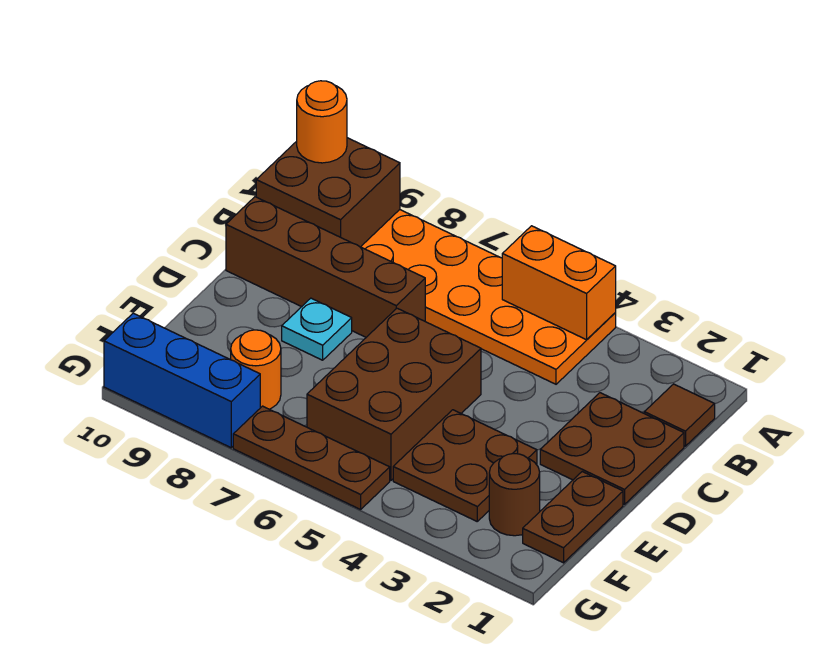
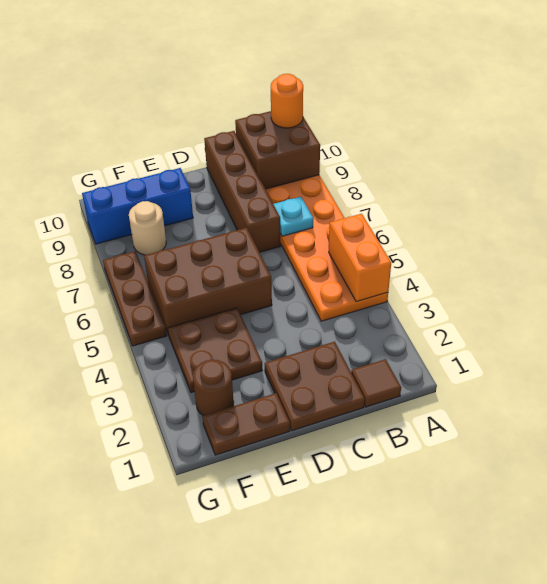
cyan plate D8 level 1 -> cyan plate B7 level 2
orange round brick F8 level 1 -> tan round brick F8 level 1
blue brick G8:G10 level 1 -> blue brick E9:G9 level 1

